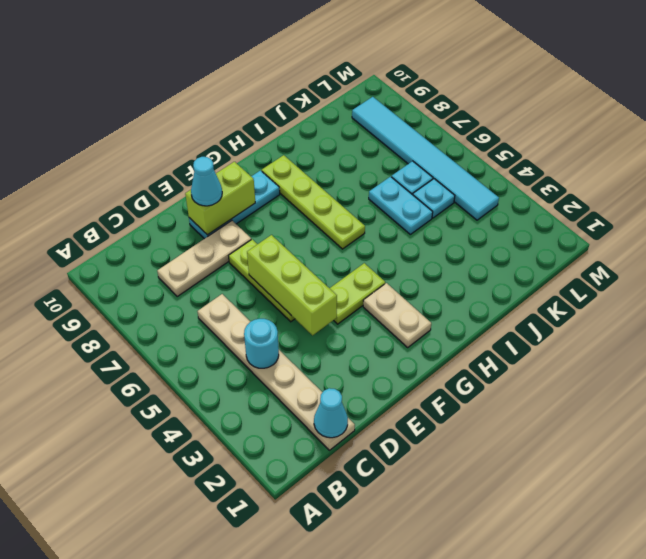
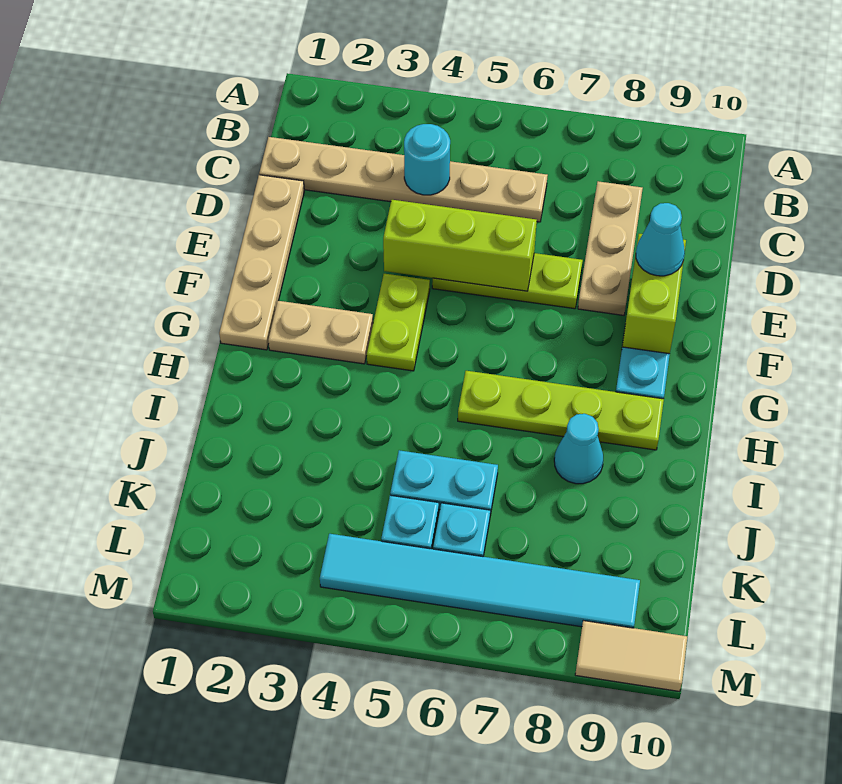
cyan cone C1 level 2 -> cyan cone I8 level 1
none -> tan plate D1:G1 level 1
none -> tan tile M9:M10 level 1

